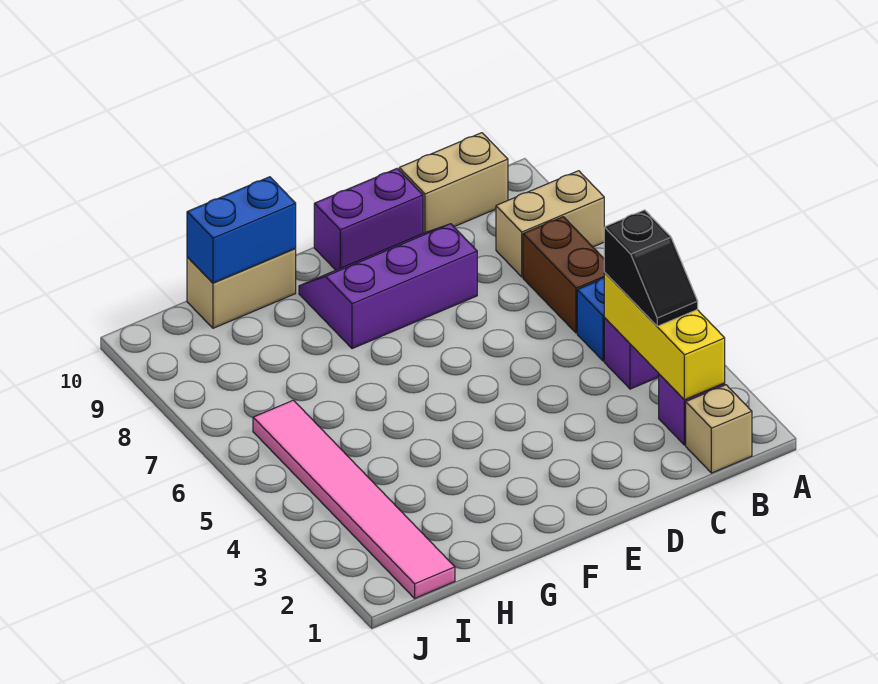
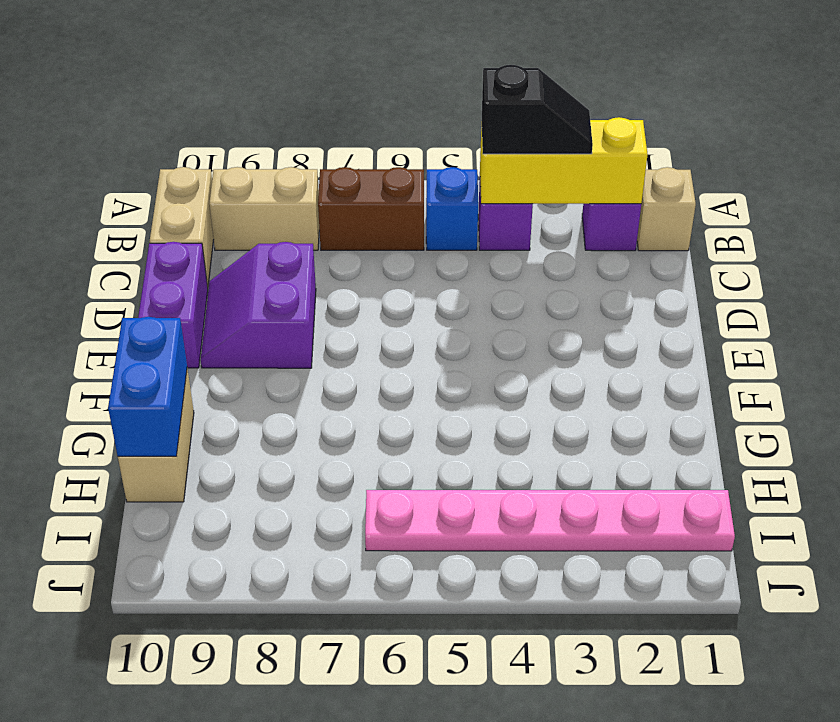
tan brick A8:B8 level 1 -> tan brick B8:B9 level 1
purple slope D8:F9 level 1 top 8 -> purple slope D8:E9 level 1 top 8
pink tile I1:I6 level 1 -> pink plate I1:I6 level 1

